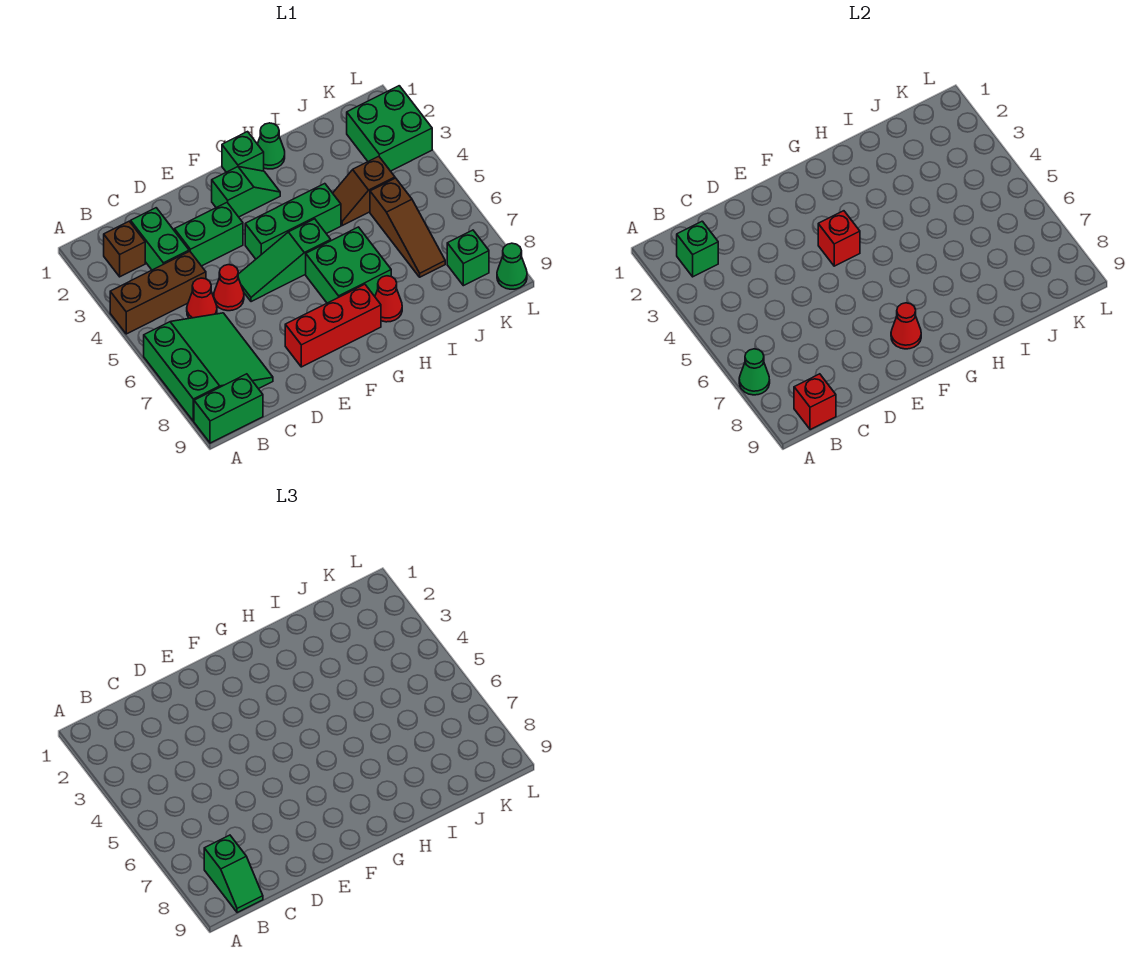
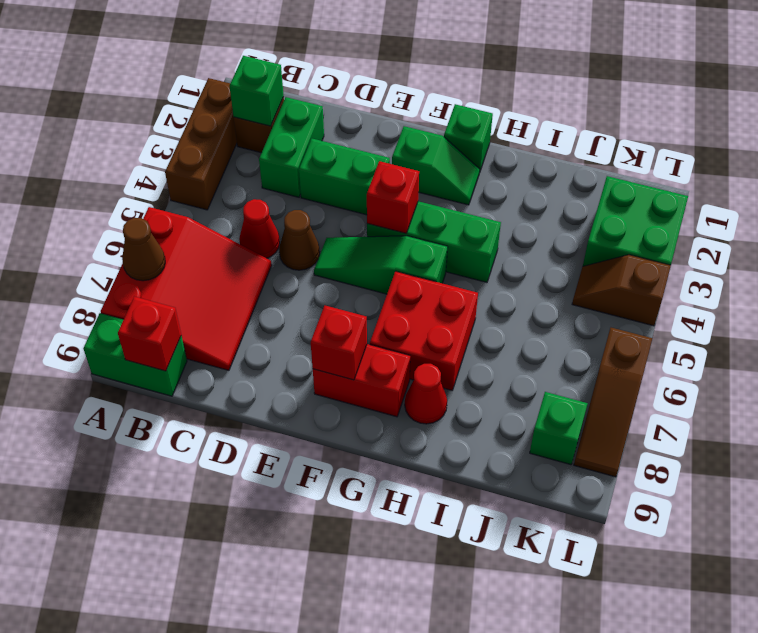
brown brick A4:C4 level 1 -> brown brick A2:A4 level 1
green slope A6:C8 level 1 top A -> red slope A6:C8 level 1 top A
green cone A7 level 2 -> brown cone A7 level 2
green slope B8:B9 level 3 top 8 -> none
red cone D5 level 1 -> brown cone D5 level 1
red brick E8:G8 level 1 -> red brick F8:G8 level 1
red cone F8 level 2 -> red brick F8 level 2
green brick G6:H7 level 1 -> red brick G6:H7 level 1
green cone H1 level 1 -> none
brown slope I4:J4 level 1 top J -> brown slope K4:L4 level 1 top L
brown slope J5:J7 level 1 top 5 -> brown slope L6:L8 level 1 top 6
green cone L9 level 1 -> none

